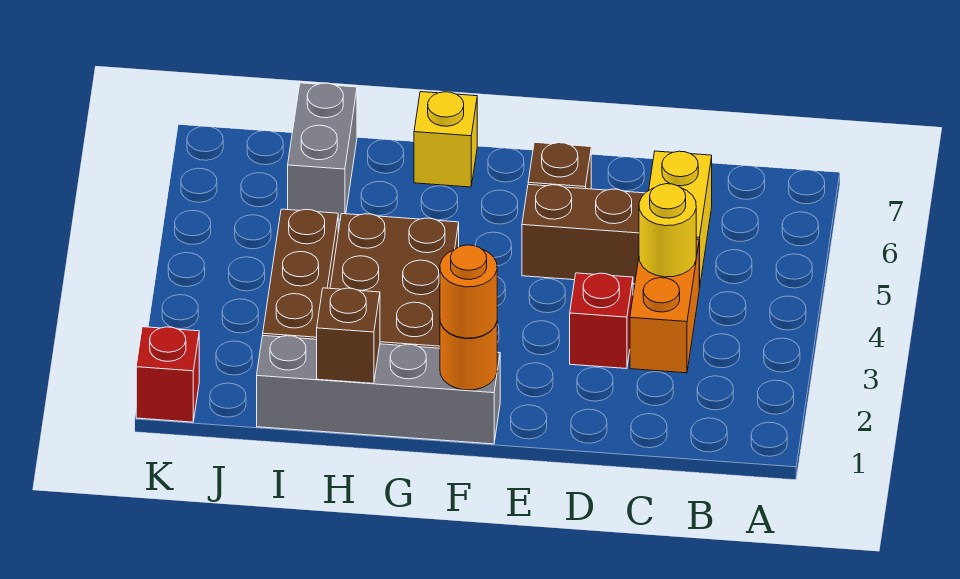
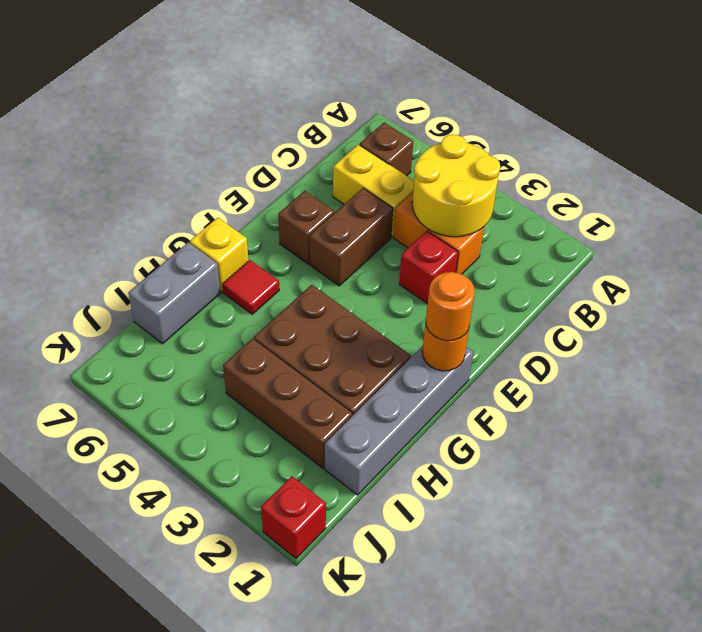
yellow round brick C4 level 2 -> yellow round brick B3:C4 level 2
none -> red tile G6 level 1
brown brick H1 level 2 -> brown brick B6 level 1
grey brick I6:I7 level 1 -> grey brick H7:I7 level 1

